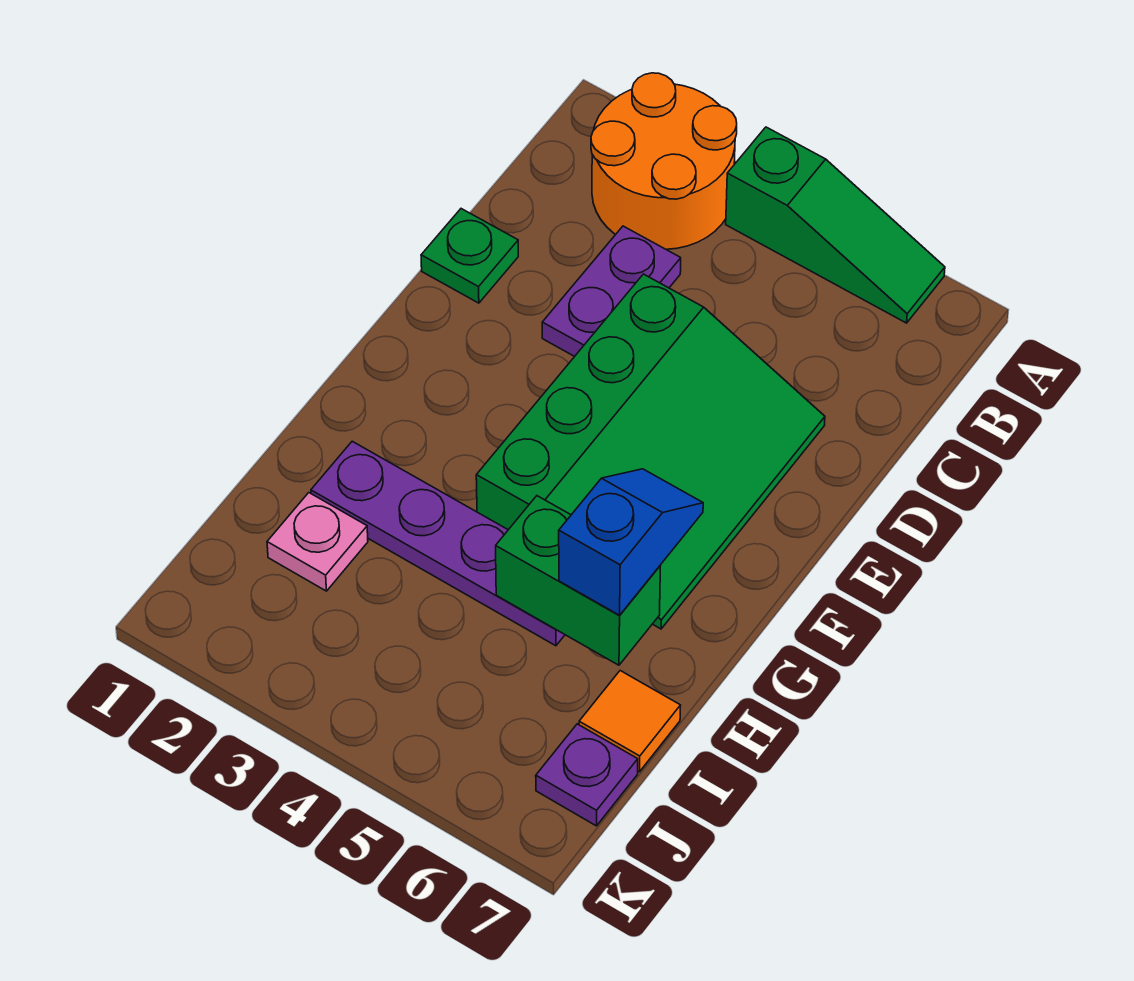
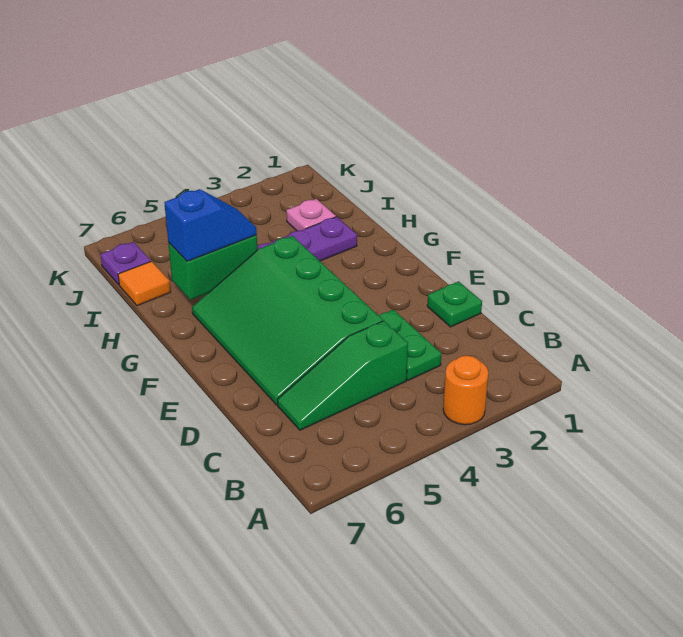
orange round brick A2:B3 level 1 -> orange round brick A3 level 1
green slope A4:A6 level 1 top 4 -> green slope C4:C6 level 1 top 4
purple plate C3:D3 level 1 -> green plate C3:D3 level 1
blue slope G6:H6 level 3 top H -> blue slope H5:H6 level 3 top 6

